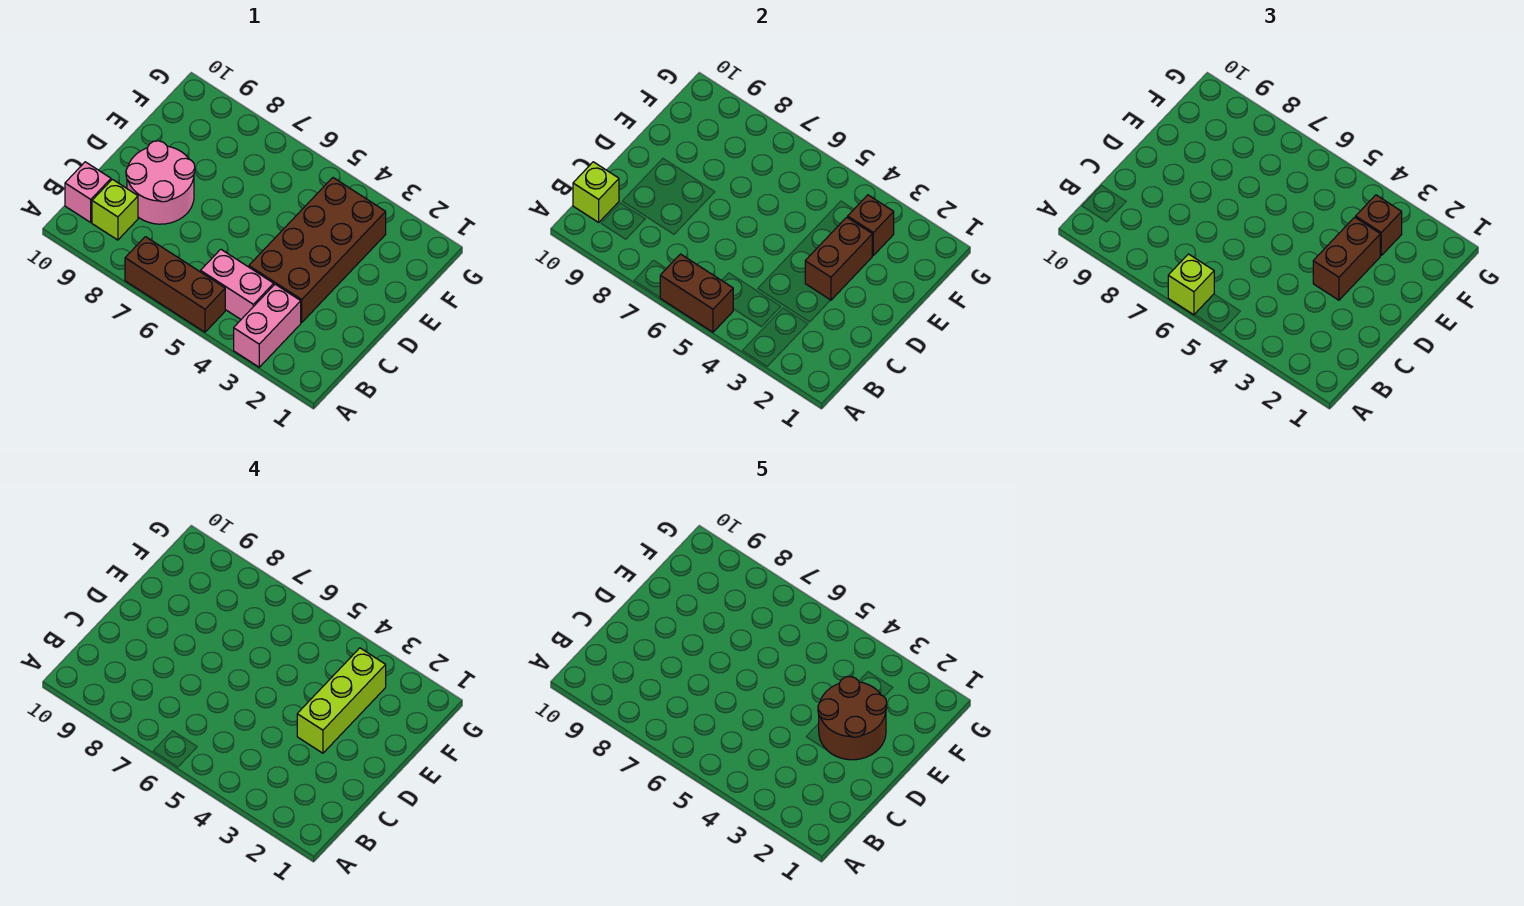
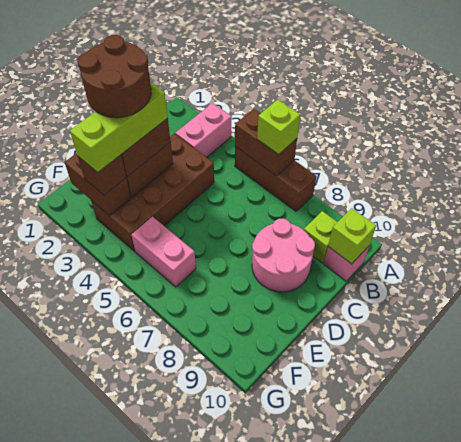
pink brick B4:B5 level 1 -> pink brick F5:F6 level 1
brown brick F3 level 2 -> brown brick F2:F3 level 2

